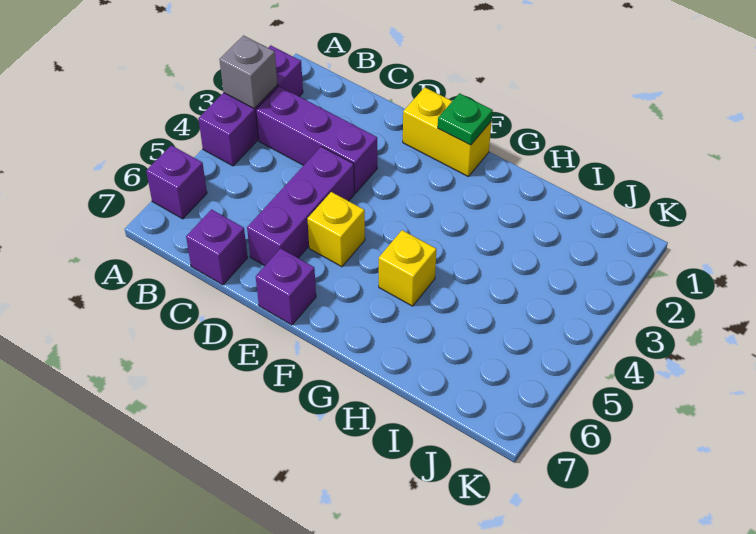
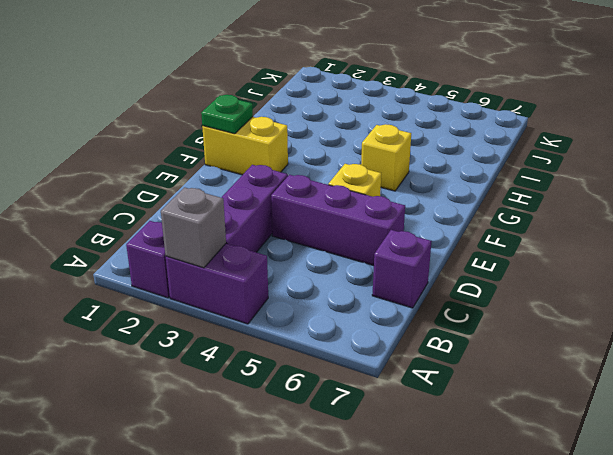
purple brick A6 level 1 -> none
yellow brick E1:F1 level 1 -> yellow brick F1:F2 level 1
purple brick E7 level 1 -> none

